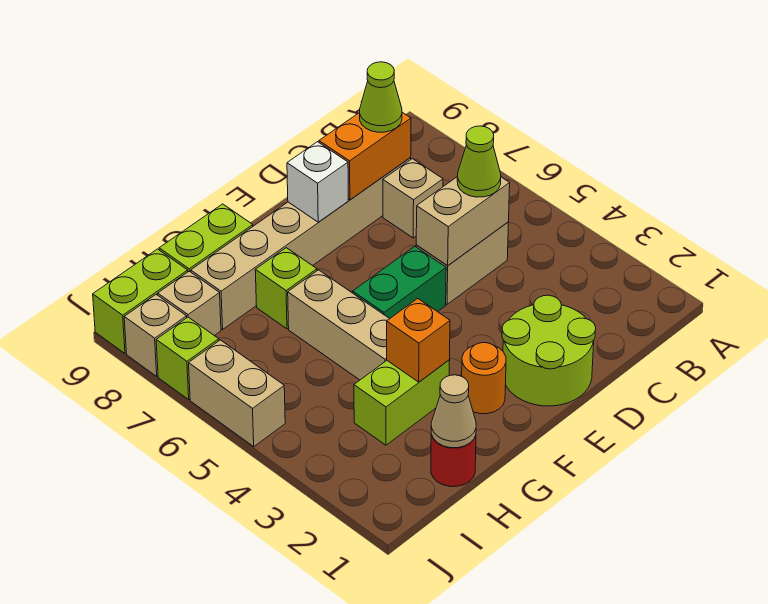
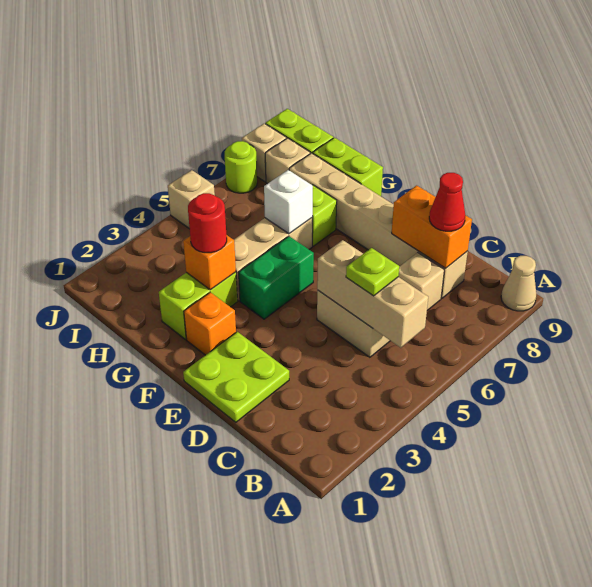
tan brick C5:D5 level 2 -> tan brick B5:D5 level 2
lime cone C5 level 3 -> lime plate C5 level 3
lime cone C8 level 3 -> red cone C8 level 3
lime round brick D1:E2 level 1 -> lime plate D1:E2 level 1
green brick E5:F5 level 1 -> green brick F4:F5 level 1
white brick E8 level 2 -> white brick G6 level 2
orange round brick F2 level 1 -> orange brick F2 level 1
lime brick G3:H3 level 1 -> lime brick G2:G3 level 1
red round brick H1 level 1 -> red round brick G3 level 3
tan cone H1 level 2 -> tan cone A9 level 1
tan brick J5:J6 level 1 -> tan brick J5 level 1
lime brick J7 level 1 -> lime round brick J7 level 1

